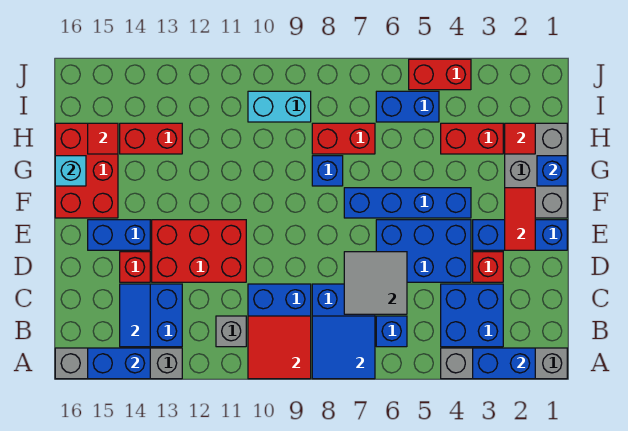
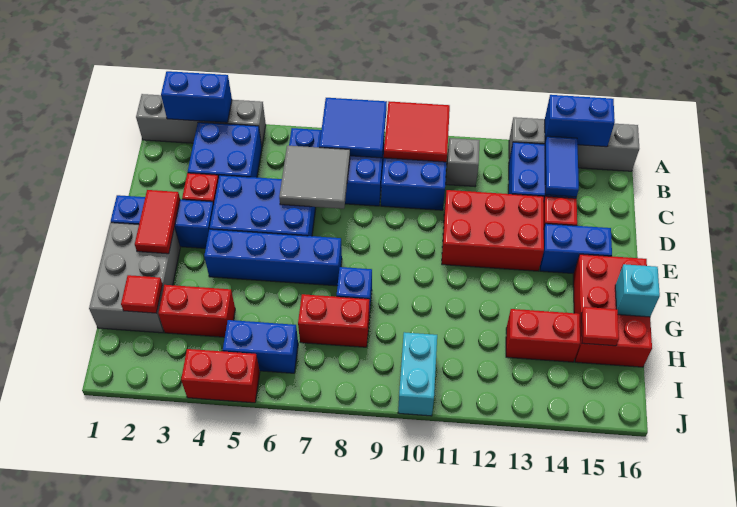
blue brick G1 level 2 -> none
cyan brick I9:I10 level 1 -> cyan brick I10:J10 level 1

